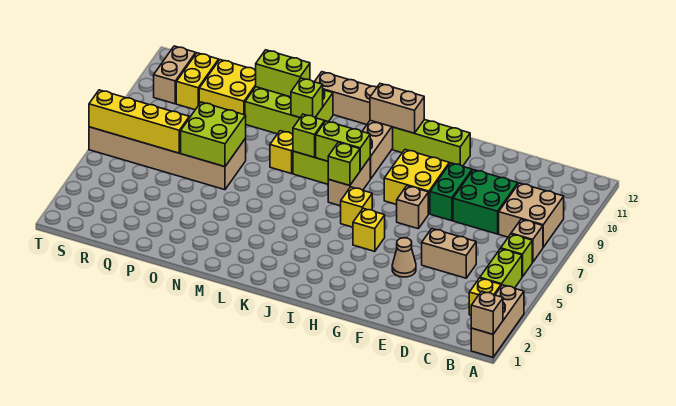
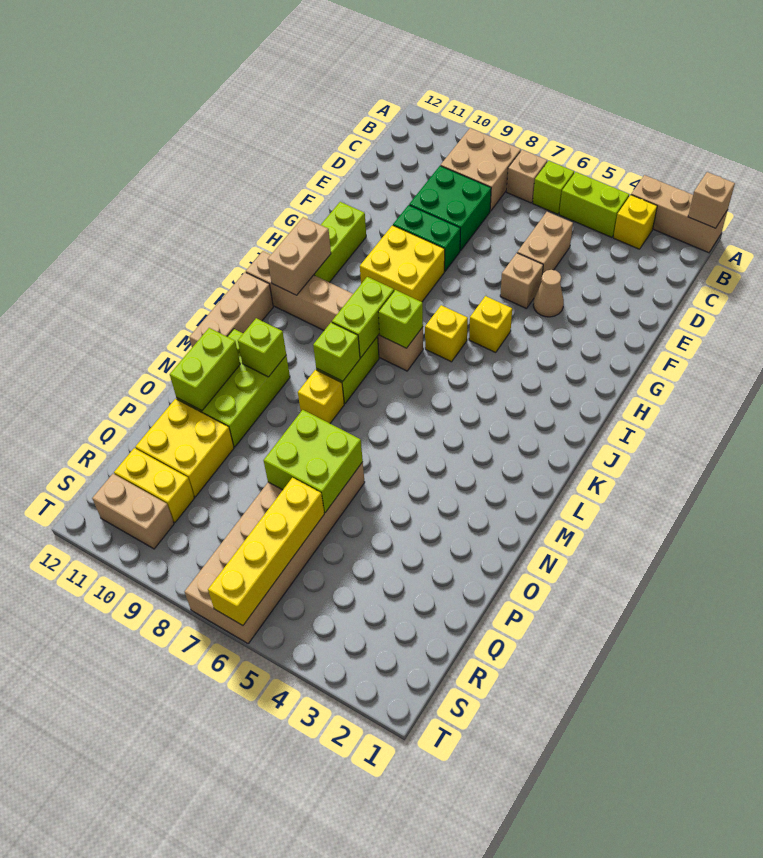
tan brick G7 level 1 -> tan brick F5 level 1

